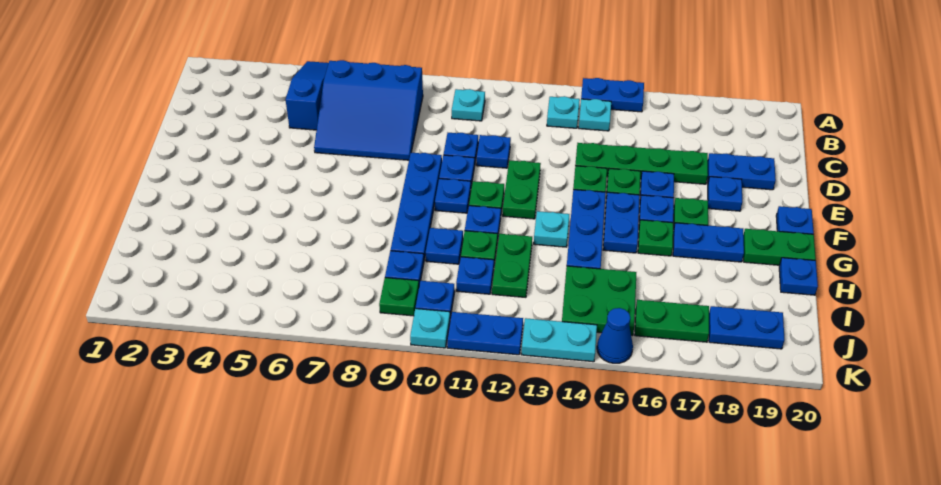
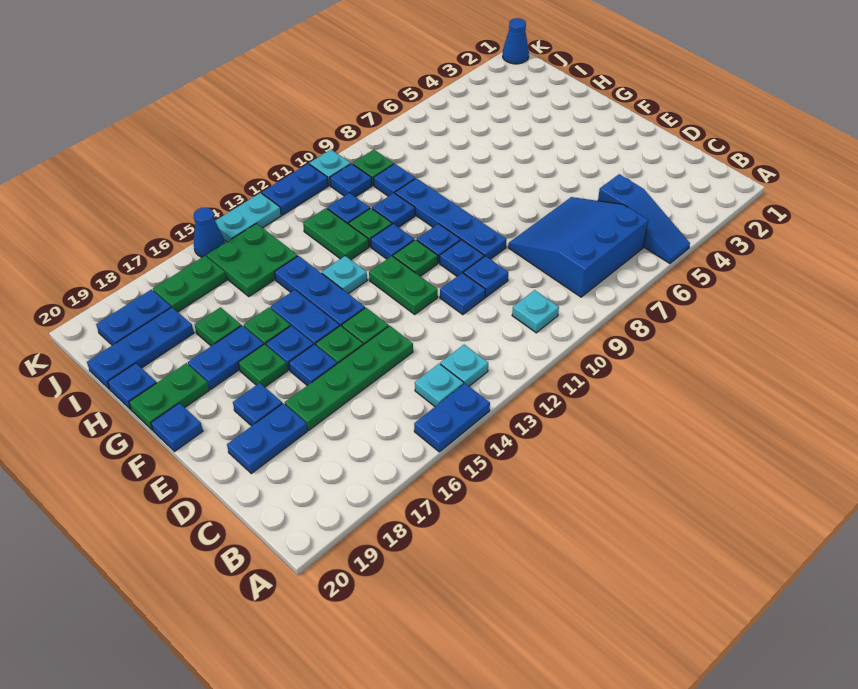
none -> green plate H17 level 1
none -> blue plate I18:I20 level 1
none -> blue cone K1 level 1

